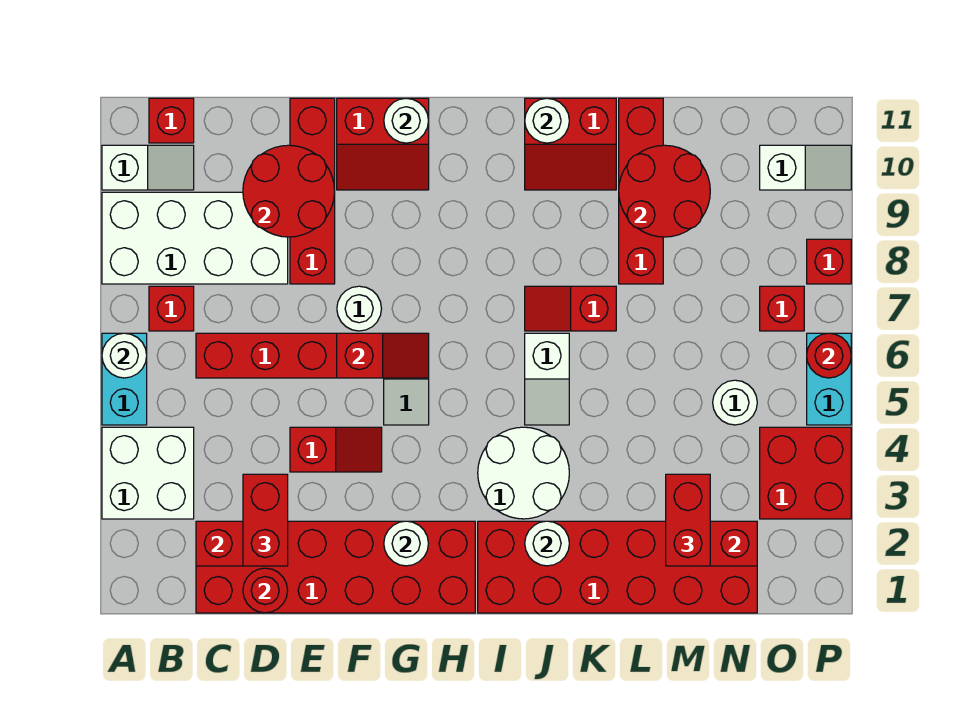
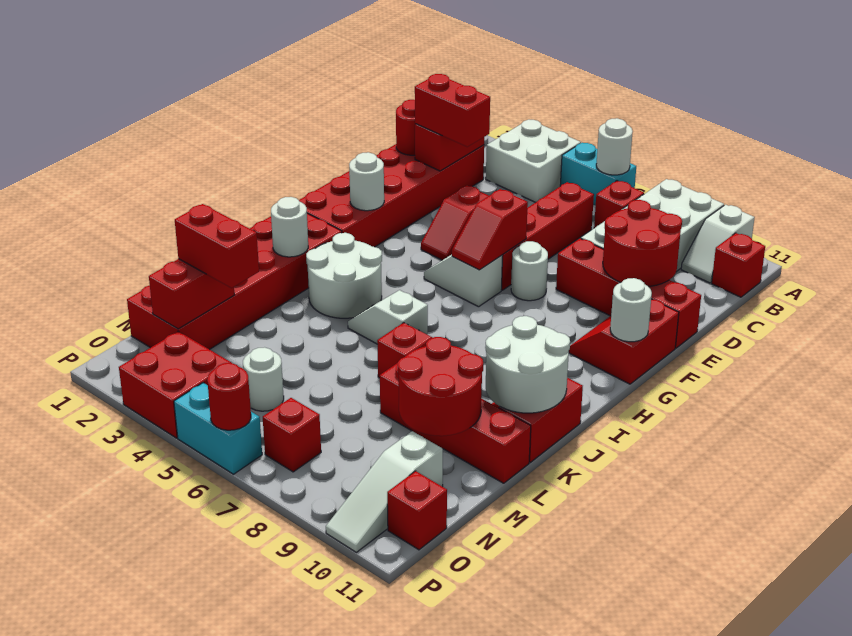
white round brick J11 level 2 -> white round brick J10:K11 level 2
white slope O10:P10 level 1 top O -> white slope N10:P10 level 1 top N
red brick P8 level 1 -> red brick O11 level 1

